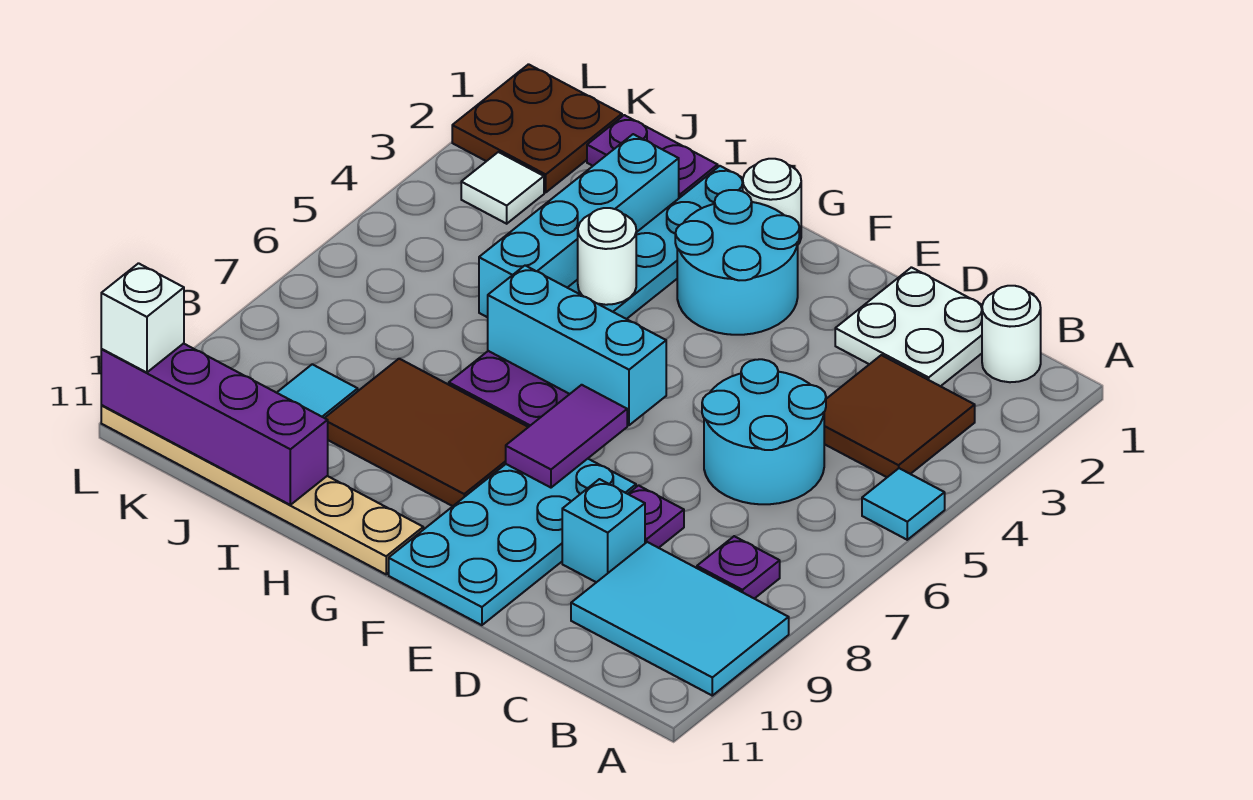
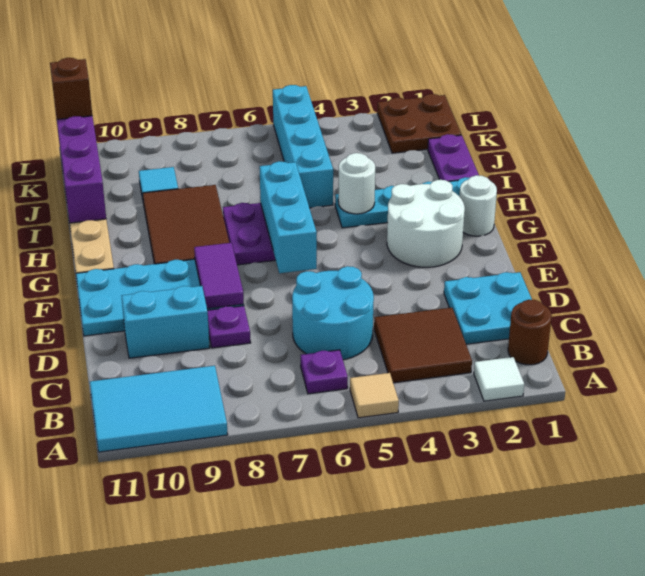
cyan tile A5 level 1 -> tan tile A5 level 1
cyan tile A9:C10 level 1 -> cyan tile A9:B11 level 1
white round brick B1 level 1 -> brown round brick B1 level 1
purple plate B8 level 1 -> purple plate B6 level 1
white plate C1:D2 level 1 -> cyan plate C1:D2 level 1
cyan brick D9 level 1 -> cyan brick D9:D10 level 1
cyan round brick F2:G3 level 1 -> white round brick F2:G3 level 1
purple tile F7:F8 level 2 -> purple tile E8:F8 level 2
cyan brick I2:I5 level 1 -> cyan brick I5:L5 level 1
white tile K3 level 1 -> white tile A2 level 1
white brick L11 level 3 -> brown brick L11 level 3

